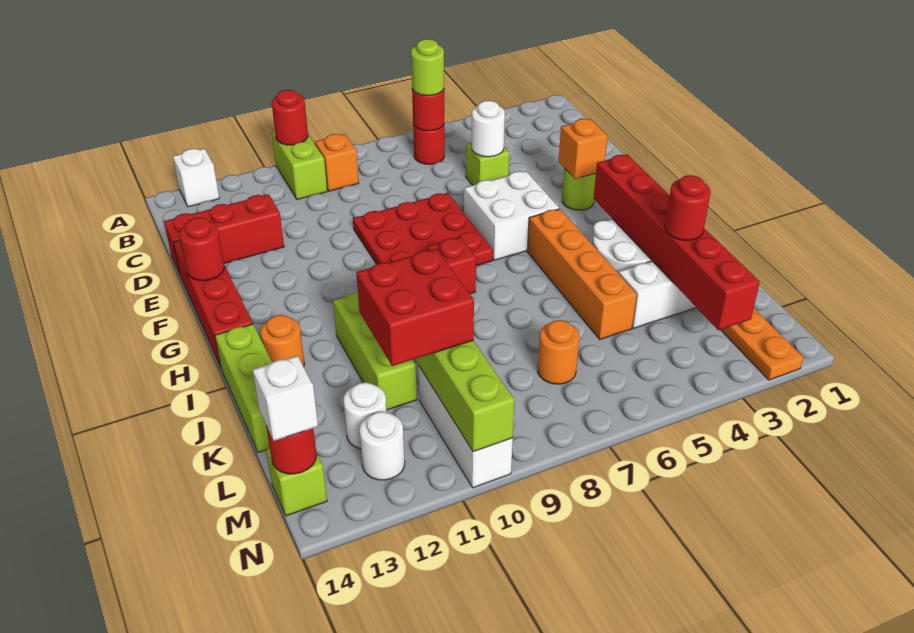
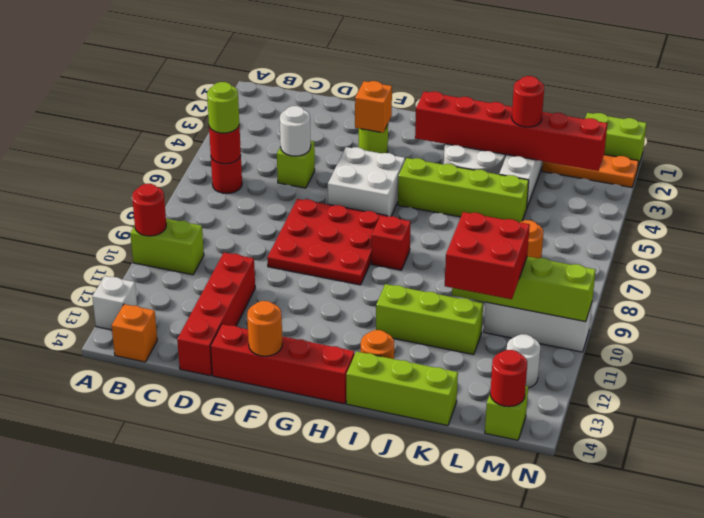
orange brick B9 level 1 -> orange brick B14 level 1
red brick D12:D14 level 1 -> red brick D11:D14 level 1
red round brick F14 level 2 -> orange round brick F14 level 2
orange brick H5:K5 level 1 -> lime brick H5:K5 level 1
white round brick L12 level 1 -> none
none -> lime brick M1:N1 level 1
white brick M14 level 3 -> none

